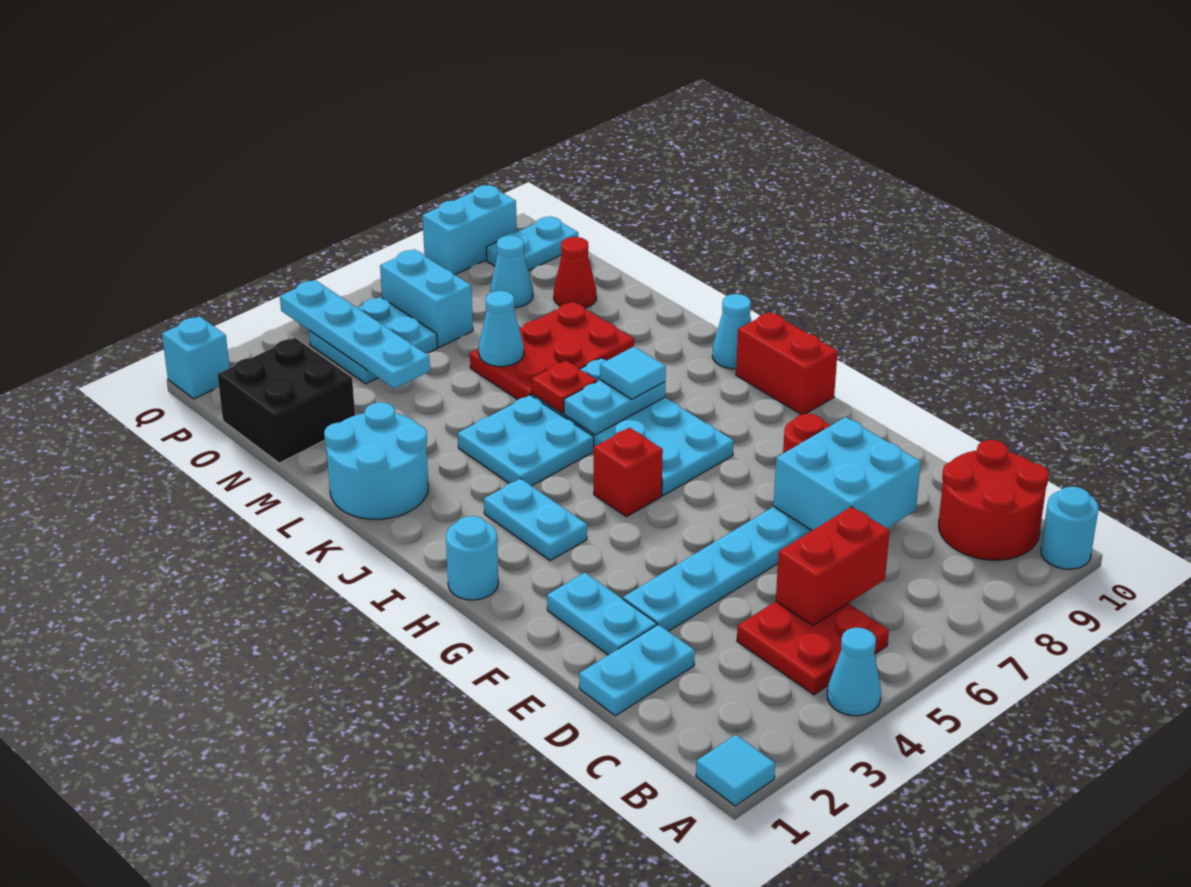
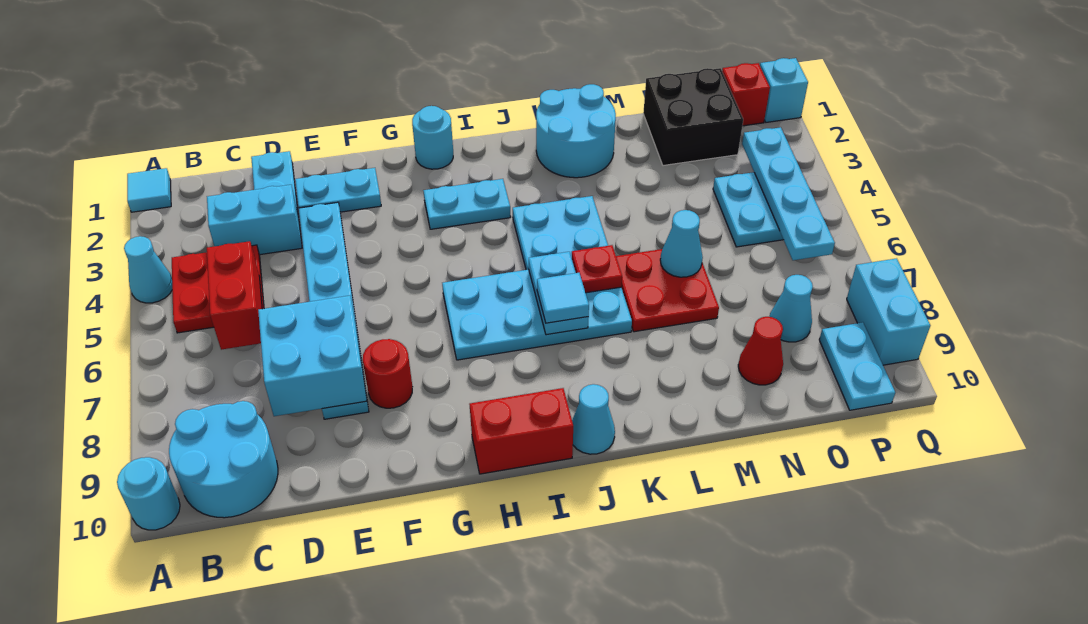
red round brick B9:C10 level 1 -> cyan round brick B9:C10 level 1
red brick H5 level 1 -> red brick P1 level 1
red plate L6:M8 level 1 -> red plate L6:M7 level 1
cyan plate N4:Q4 level 2 -> cyan plate P3:P6 level 2
cyan brick O6:P6 level 1 -> cyan brick C3:D3 level 1

